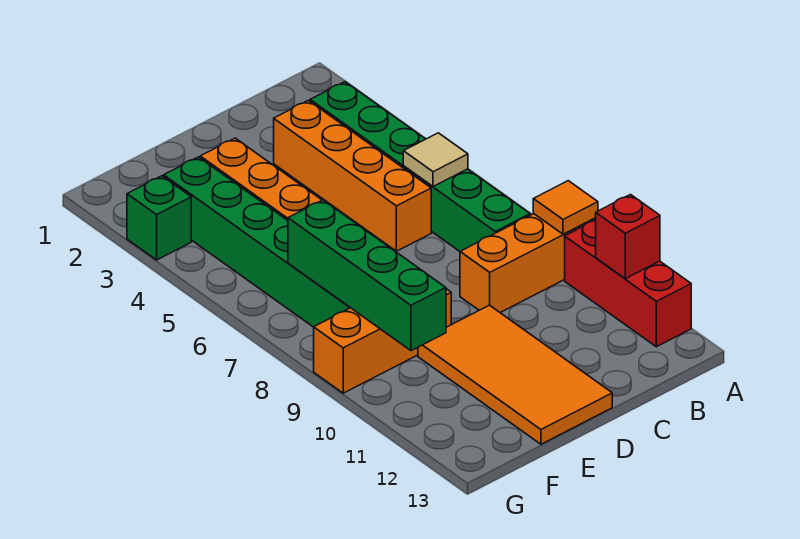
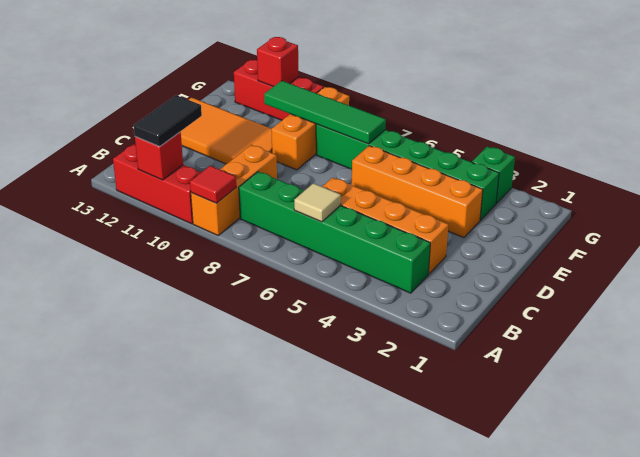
orange tile A9 level 2 -> red tile A9 level 2
none -> black tile A11:B11 level 3
green brick F7:F10 level 2 -> green tile F7:F10 level 2
none -> red brick G10:G12 level 1
none -> red brick G11 level 2

